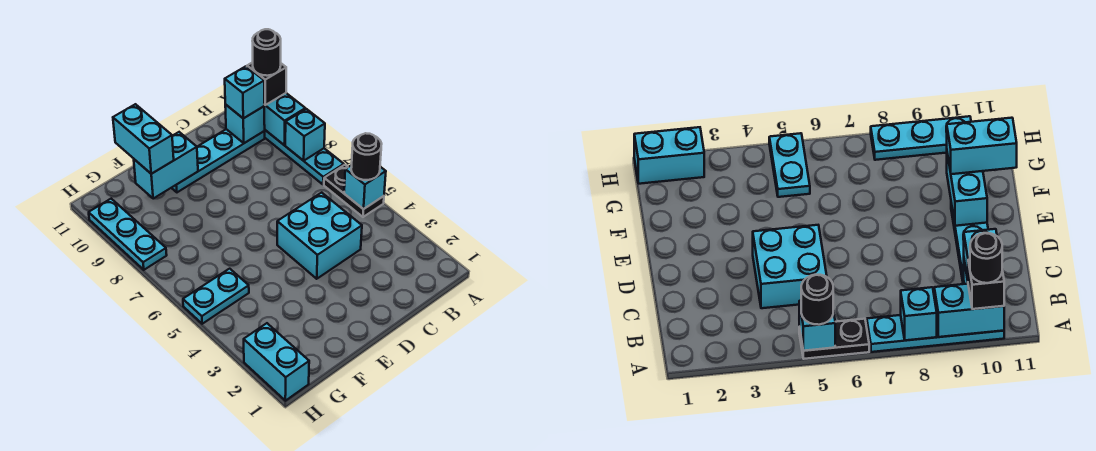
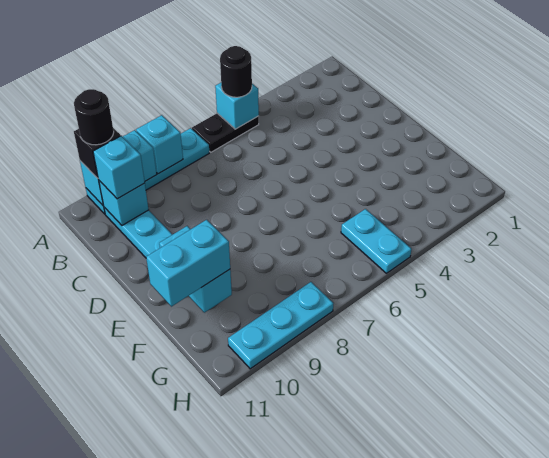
cyan brick C4:D5 level 1 -> none
cyan brick H1:H2 level 1 -> none

